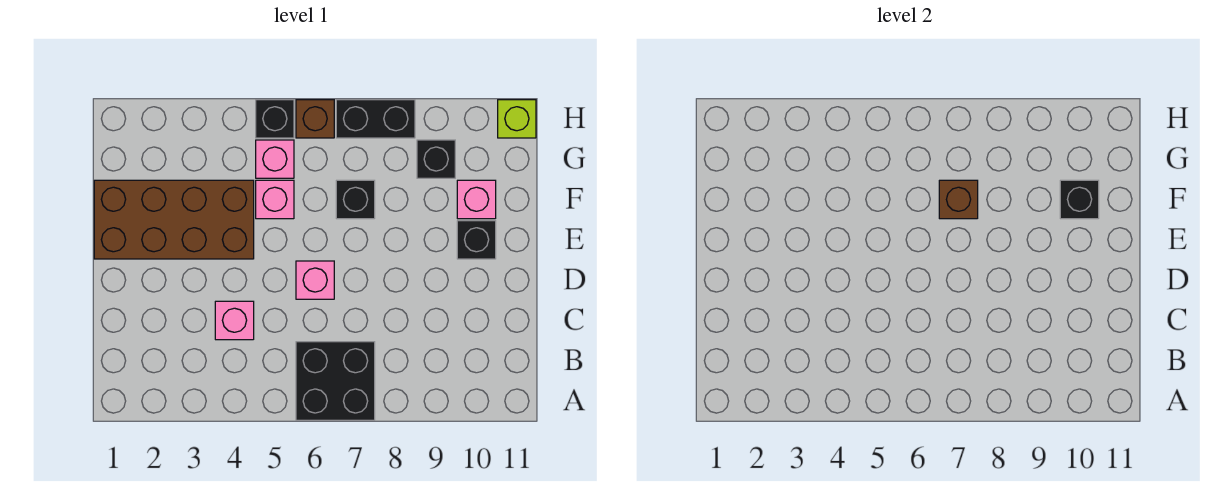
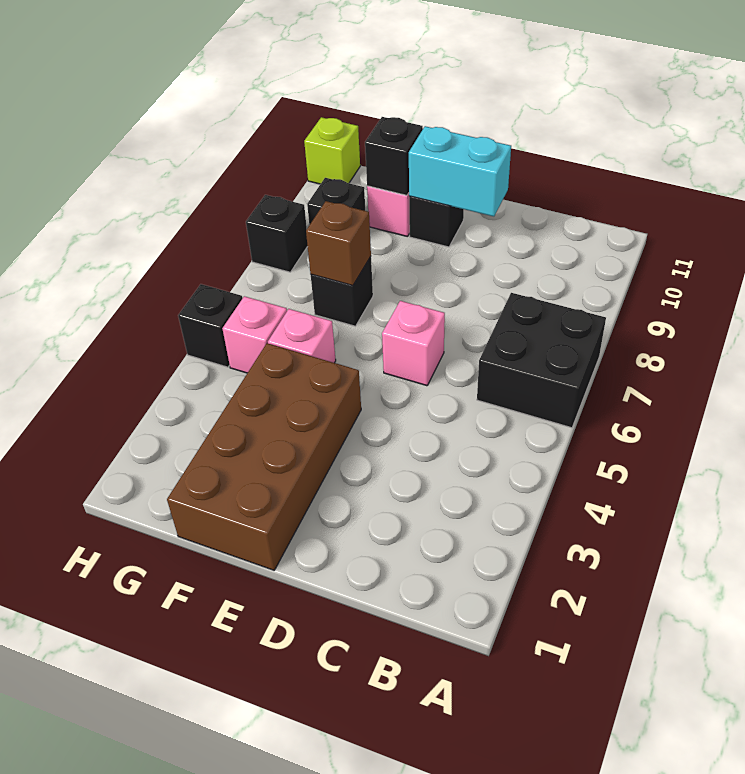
pink brick C4 level 1 -> none
none -> cyan brick D10:E10 level 2
brown brick H6 level 1 -> none
black brick H7:H8 level 1 -> black brick H8 level 1

